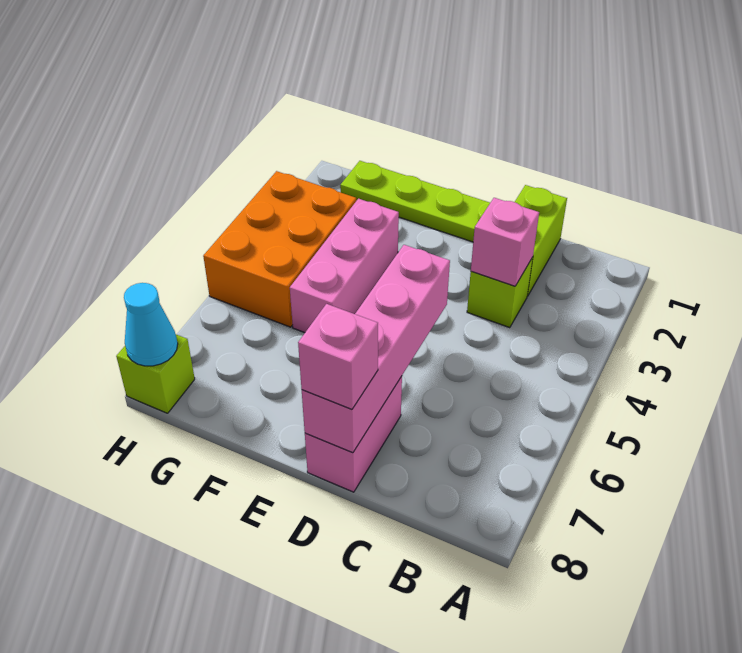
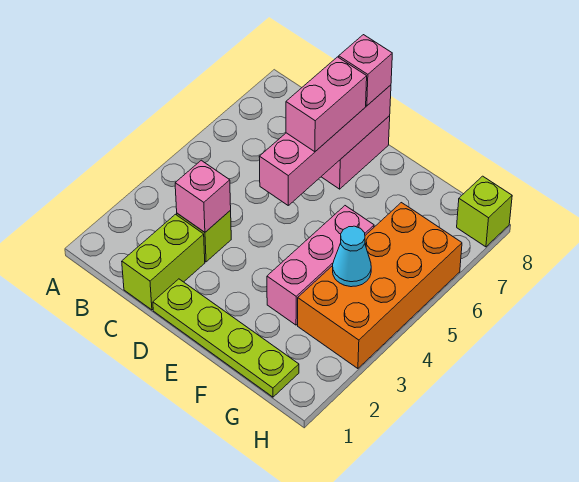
none -> pink brick D6:D7 level 3
orange brick G3:H5 level 1 -> orange brick G3:H6 level 1
cyan cone H8 level 2 -> cyan cone G4 level 2

